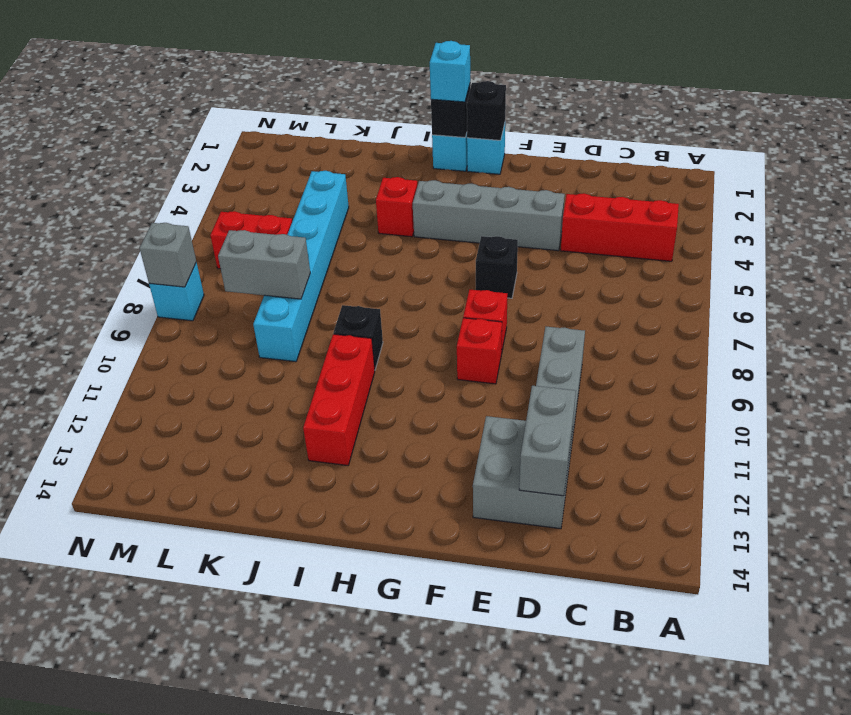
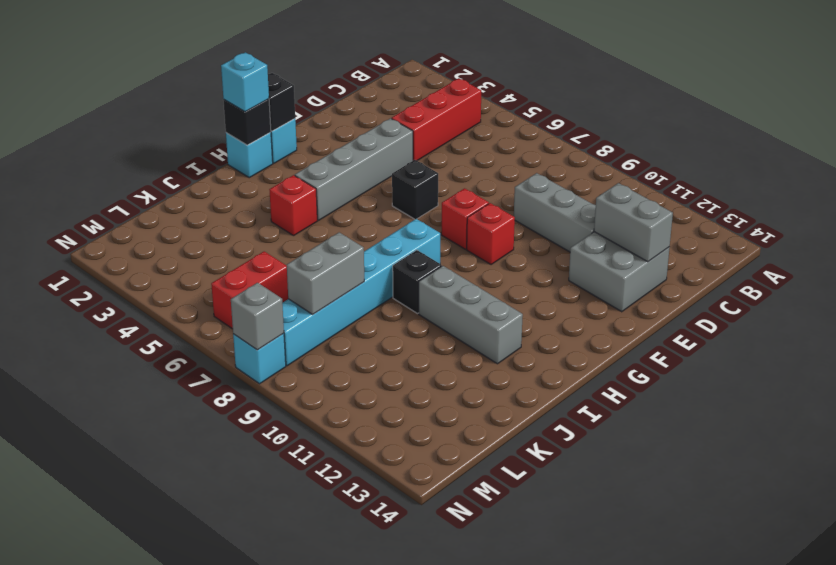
red brick I10:I12 level 1 -> grey brick I10:I12 level 1
cyan brick K4:K9 level 1 -> cyan brick H8:M8 level 1

